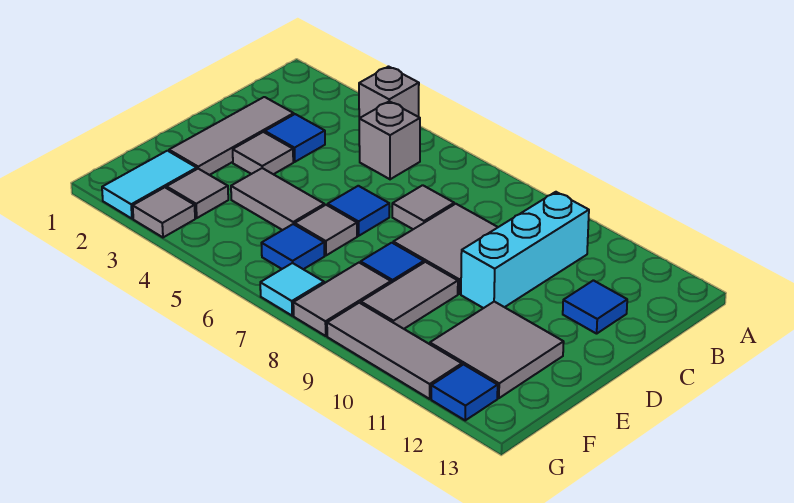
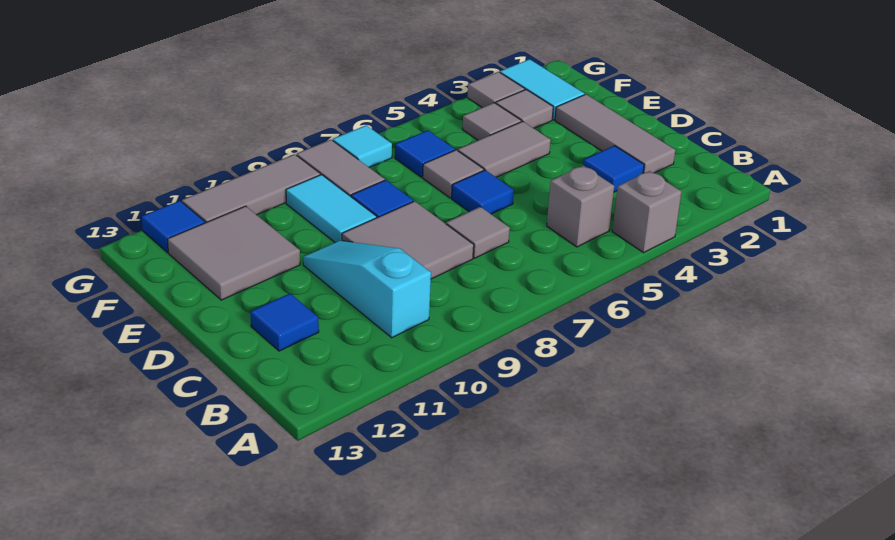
cyan brick B10:D10 level 1 -> cyan slope B10:D10 level 1 top B
grey tile D3 level 1 -> grey tile F4 level 1
grey tile E9:F9 level 1 -> cyan tile E9:F9 level 1

